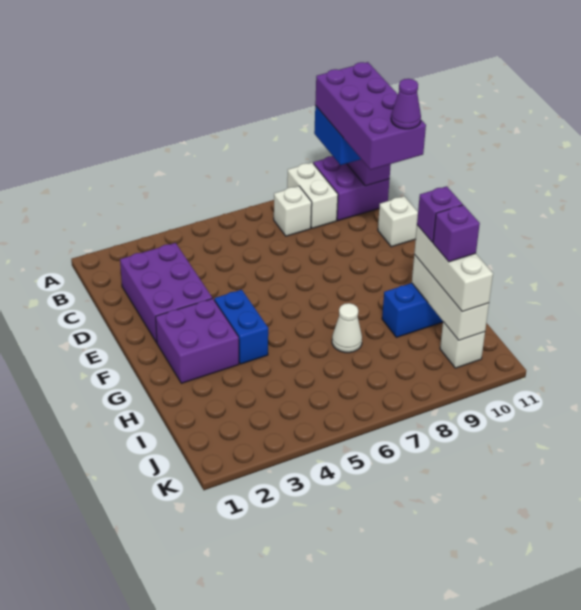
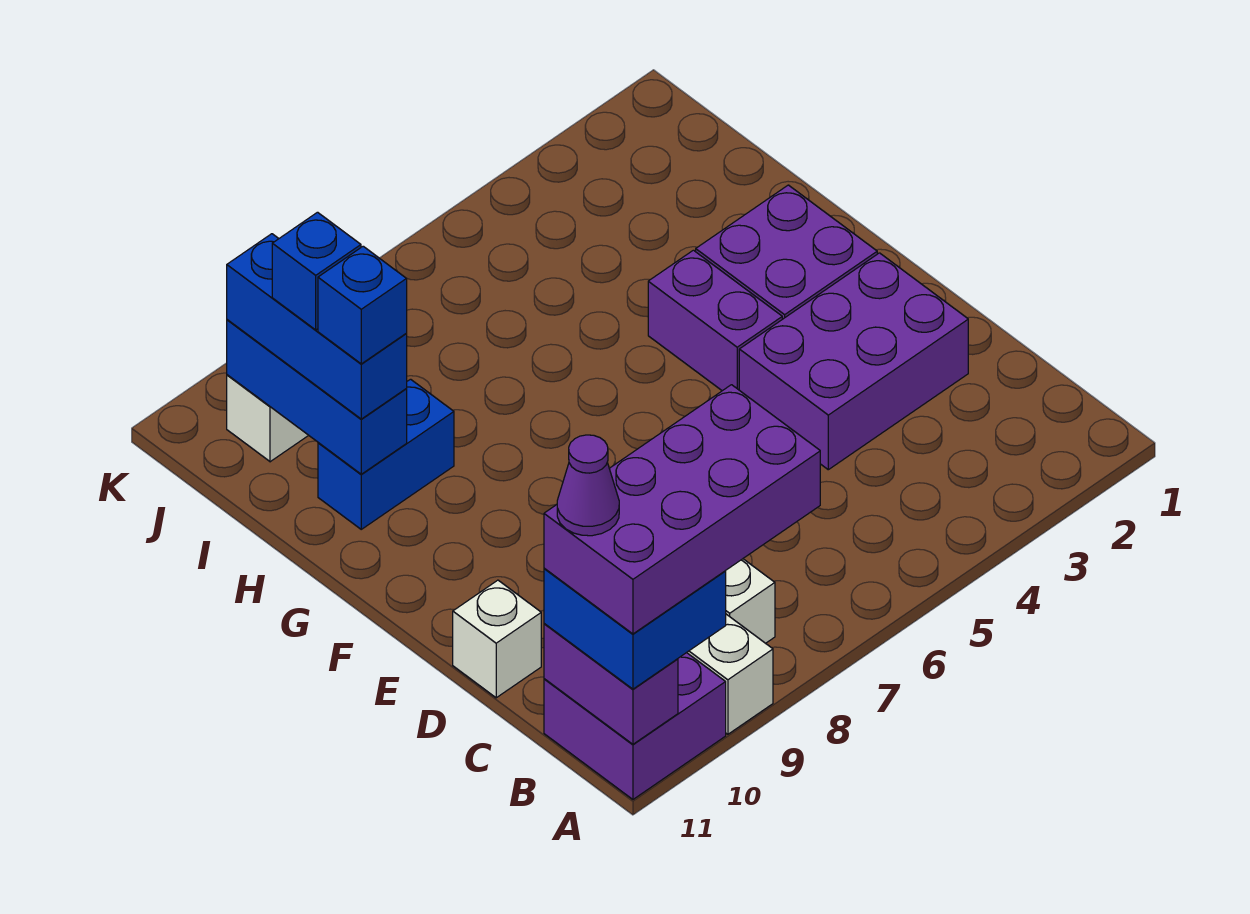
purple brick A10:D11 level 4 -> purple brick A8:B11 level 4
purple brick C2:E3 level 1 -> purple brick D2:E4 level 1
purple cone D11 level 5 -> purple cone B11 level 5
blue brick F4:G4 level 1 -> purple brick F4:G4 level 1
white cone H7 level 1 -> none
white brick H10:J10 level 2 -> blue brick H10:J10 level 2
white brick H10:J10 level 3 -> blue brick H10:J10 level 3
purple brick H10 level 4 -> blue brick H10 level 4
purple brick I10 level 4 -> blue brick I10 level 4

